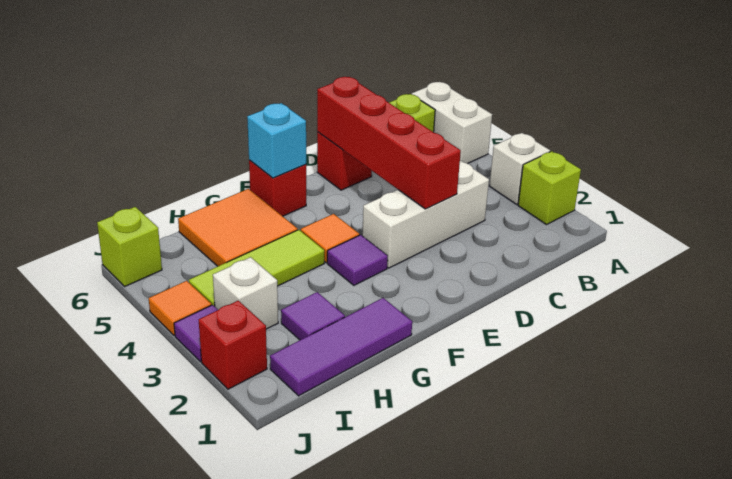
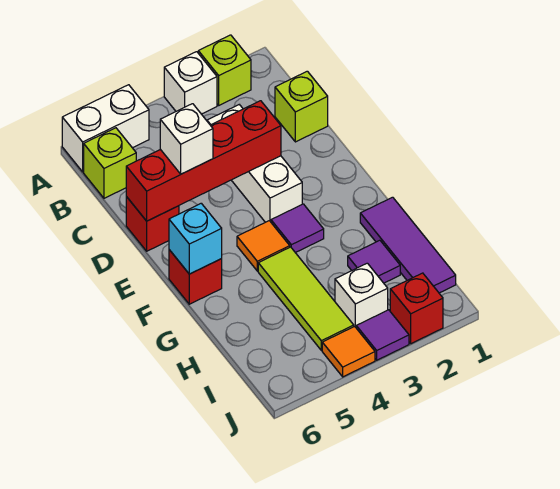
none -> white brick D5 level 3
orange tile G5:H6 level 1 -> none
lime brick J6 level 1 -> lime brick C1 level 1

